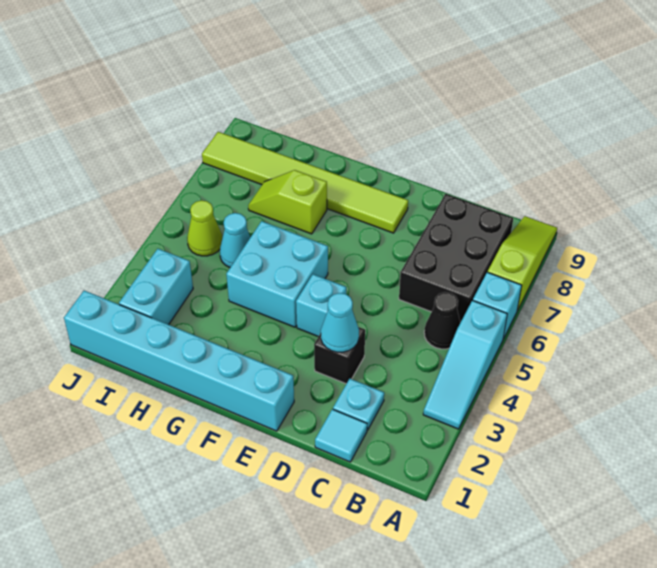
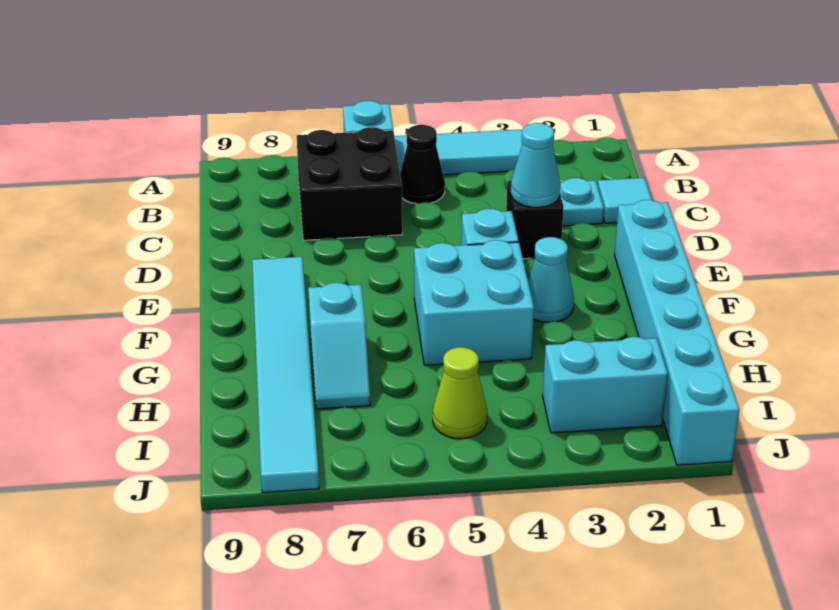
cyan slope A3:A5 level 1 top 5 -> cyan tile A3:A5 level 1
lime slope A7:A9 level 1 top 7 -> none
black brick B6:C8 level 1 -> black brick B6:C7 level 1
lime tile E8:J8 level 1 -> cyan tile E8:J8 level 1
lime slope G7:H7 level 1 top G -> cyan slope G7:H7 level 1 top G
cyan cone H5 level 1 -> cyan cone F3 level 1

